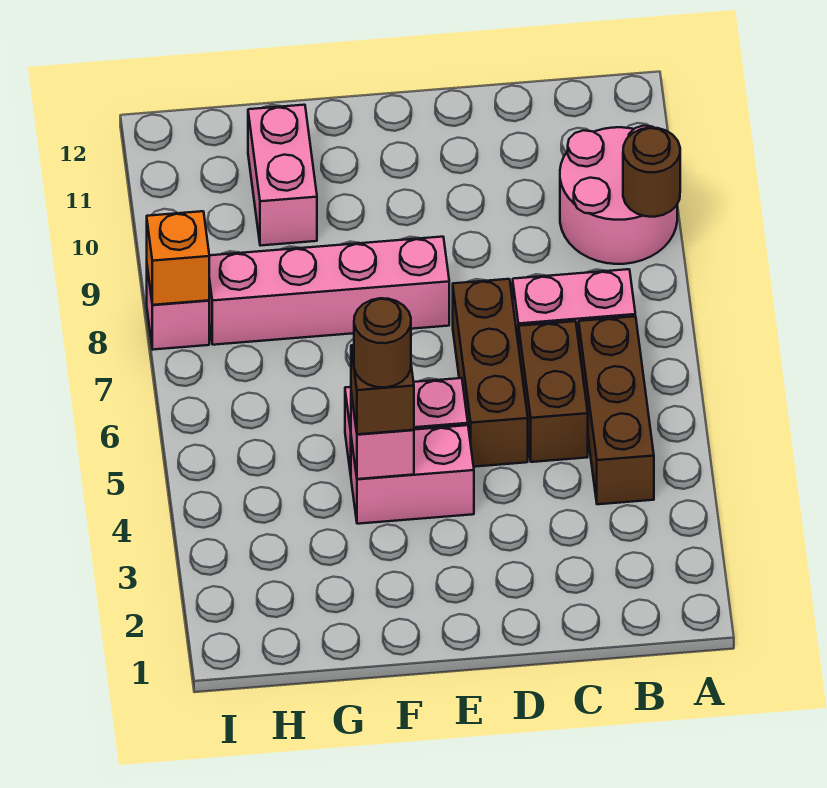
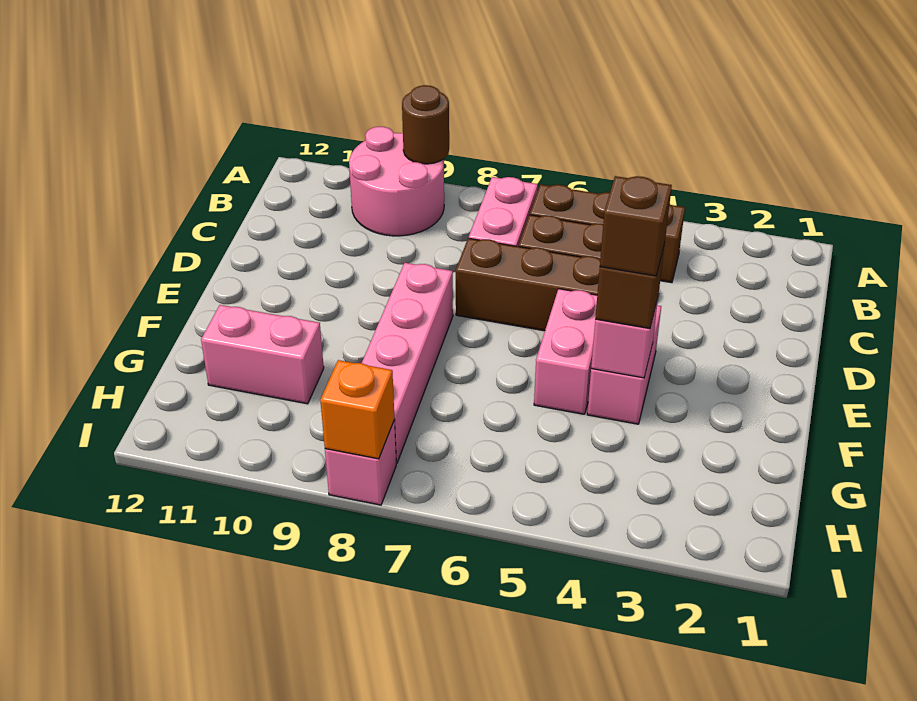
brown round brick F4 level 4 -> brown brick F4 level 4

